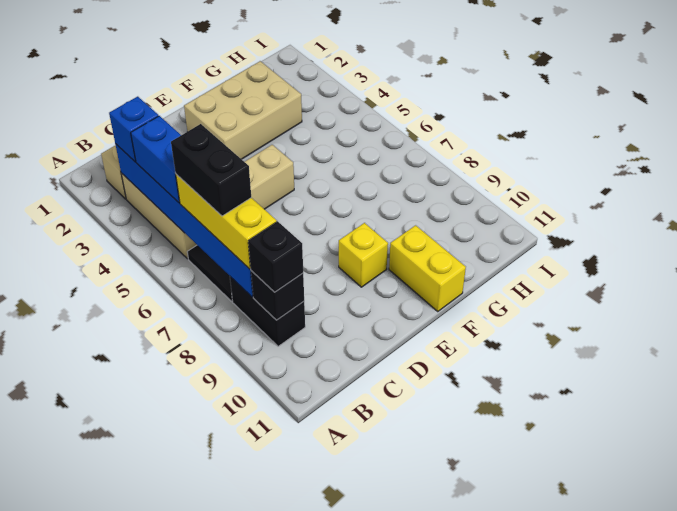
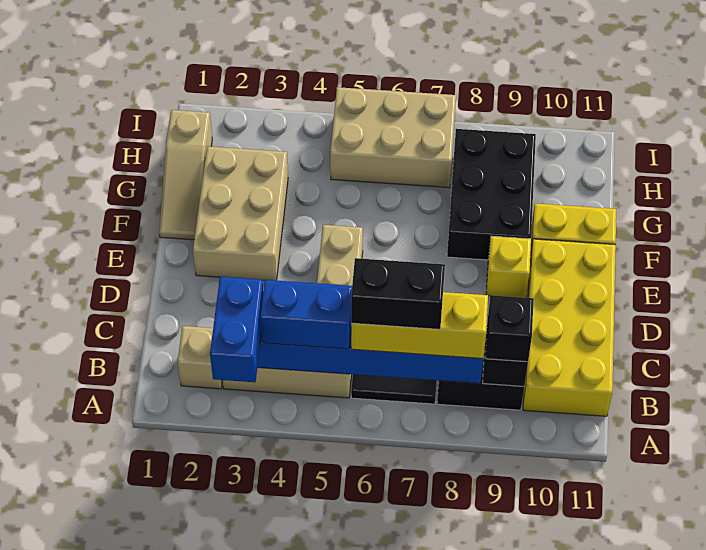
blue brick B3 level 3 -> blue brick A3:B3 level 3
none -> yellow brick B10:E11 level 1
none -> tan slope F1:H1 level 1 top H
none -> black brick F8:H9 level 1
none -> tan brick H5:I7 level 1

